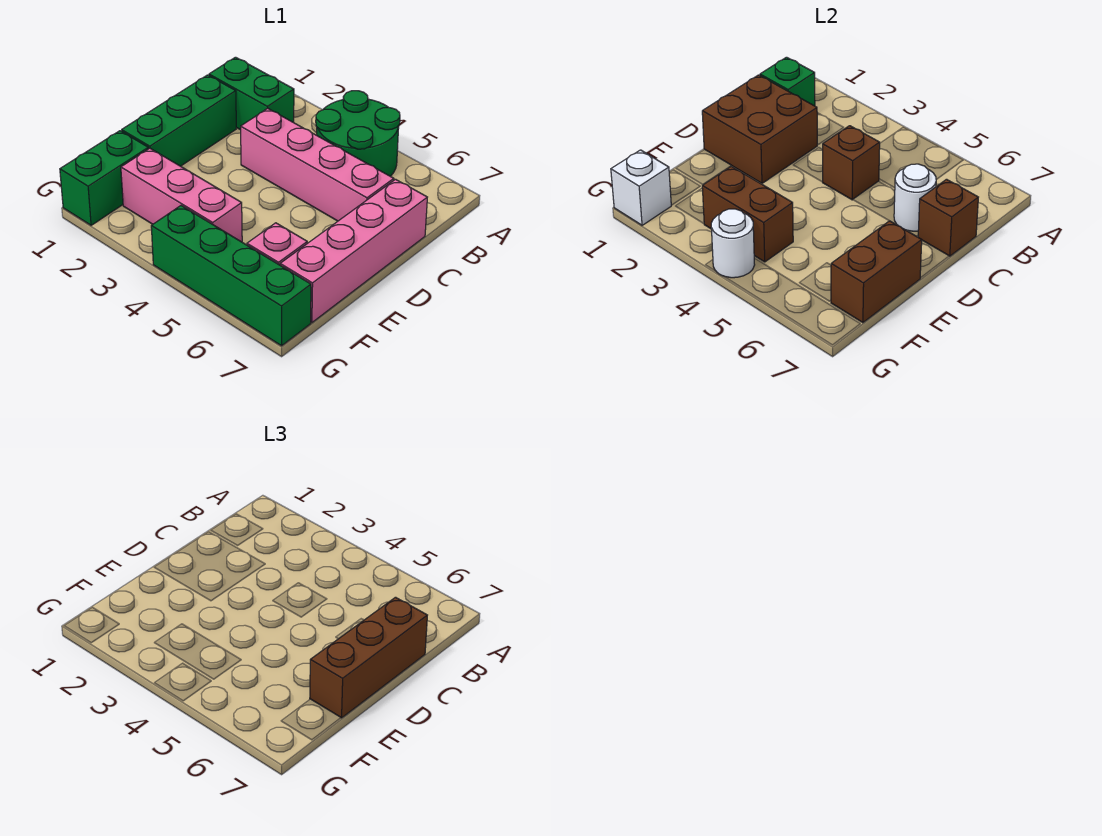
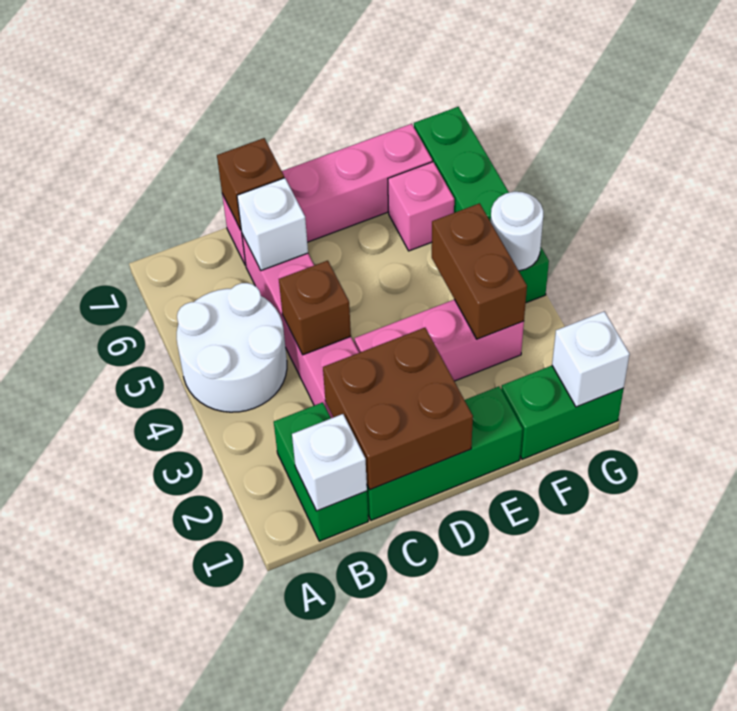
green round brick A4:B5 level 1 -> white round brick A4:B5 level 1
green brick B1 level 2 -> white brick B1 level 2
white round brick C6 level 2 -> white brick C6 level 2
brown brick C7:E7 level 3 -> none
brown brick E7:F7 level 2 -> none
pink brick F2:F4 level 1 -> pink brick D3:F3 level 1

